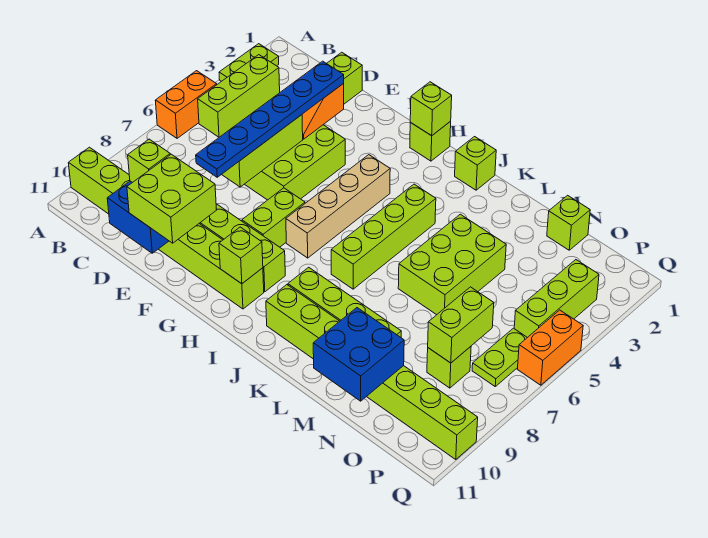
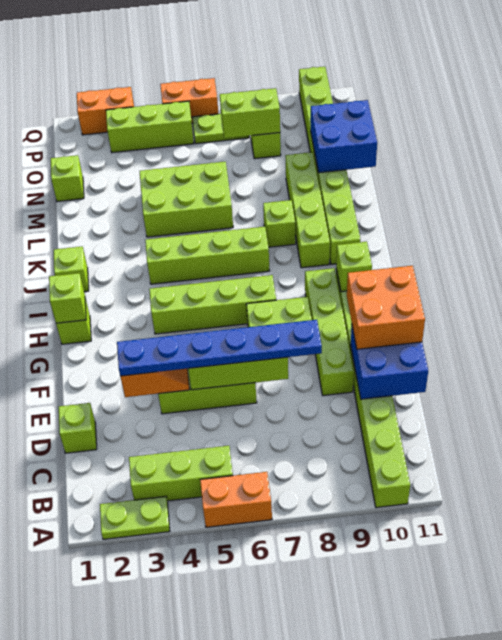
lime brick D10 level 3 -> lime brick K8 level 1
lime brick E10:F11 level 3 -> orange brick E10:F11 level 3
tan brick H4:H7 level 1 -> lime brick H4:H7 level 1
none -> orange brick Q2:Q3 level 1

